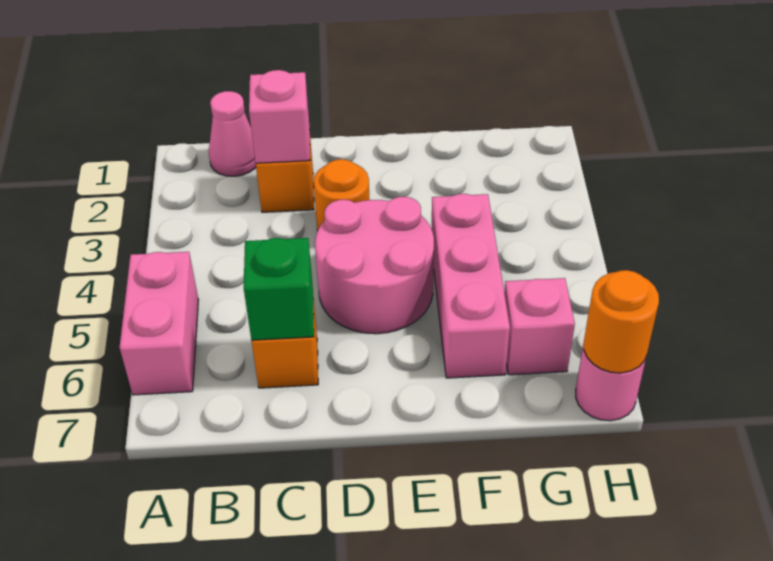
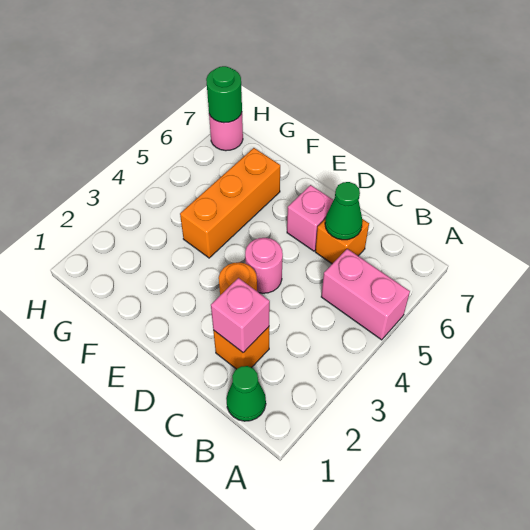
pink brick A5:A6 level 1 -> pink brick A5:B5 level 1
pink cone B1 level 1 -> green cone B1 level 1
green brick C6 level 2 -> green cone C6 level 2
pink round brick D4:E5 level 1 -> pink round brick D4 level 1
pink brick F4:F6 level 1 -> orange brick F4:F6 level 1
pink brick G6 level 1 -> pink brick D6 level 1
orange round brick H7 level 2 -> green round brick H7 level 2

